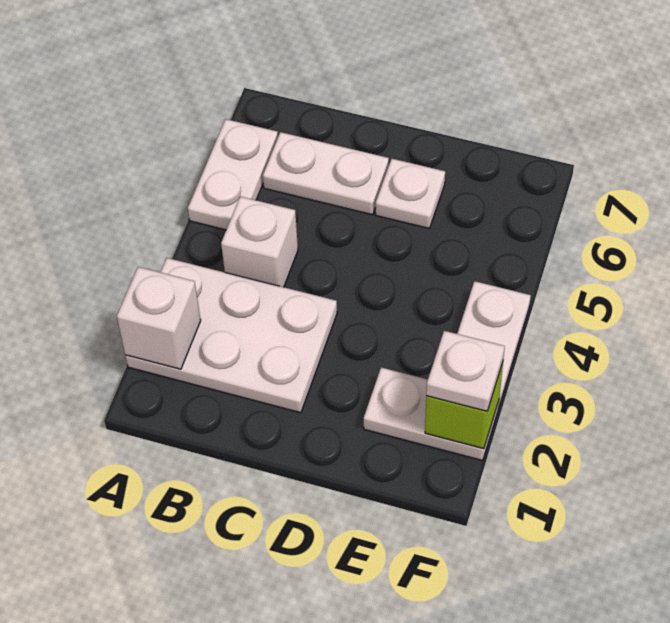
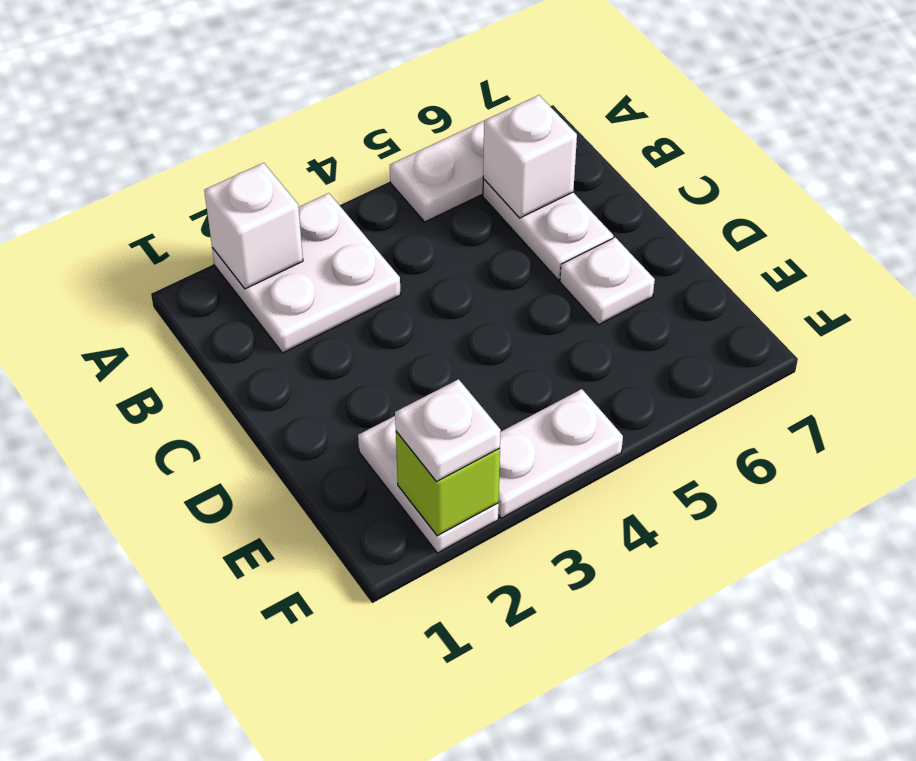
white plate A2:C3 level 1 -> white plate A2:B3 level 1
white brick B4 level 1 -> white brick B6 level 2

